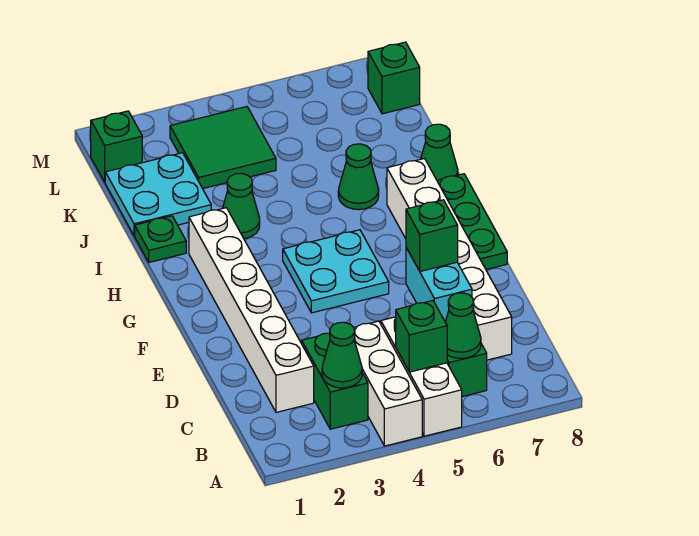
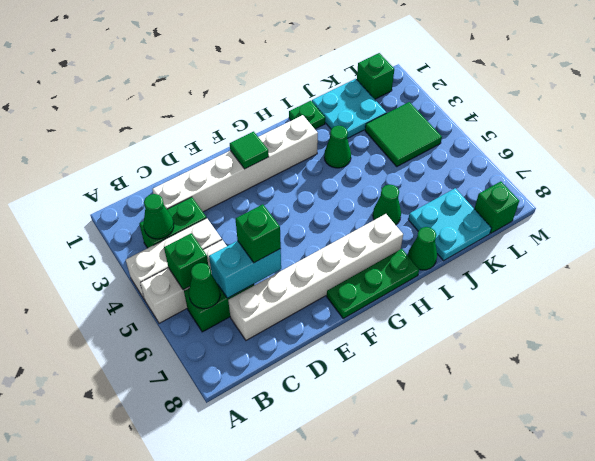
none -> green tile F2 level 2
cyan plate F4:G5 level 1 -> cyan plate J7:K8 level 1

